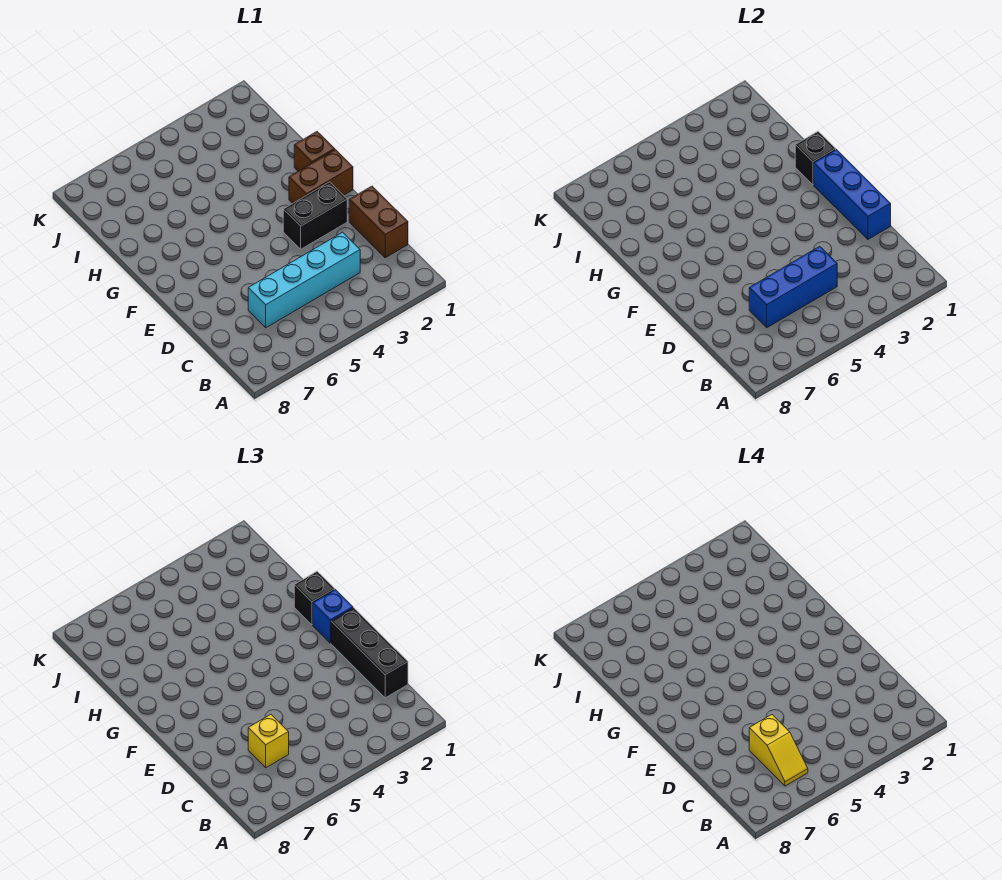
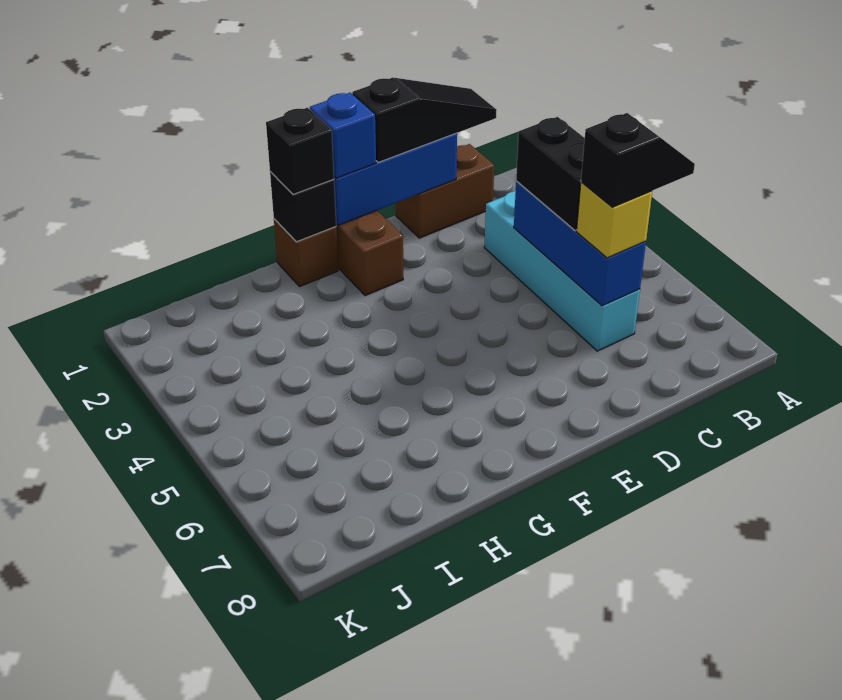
yellow slope B6:C6 level 4 top C -> black slope B6:C6 level 4 top C
black brick C1:E1 level 3 -> black slope C1:E1 level 3 top E
black brick E2:E3 level 1 -> black brick C4:C5 level 3

